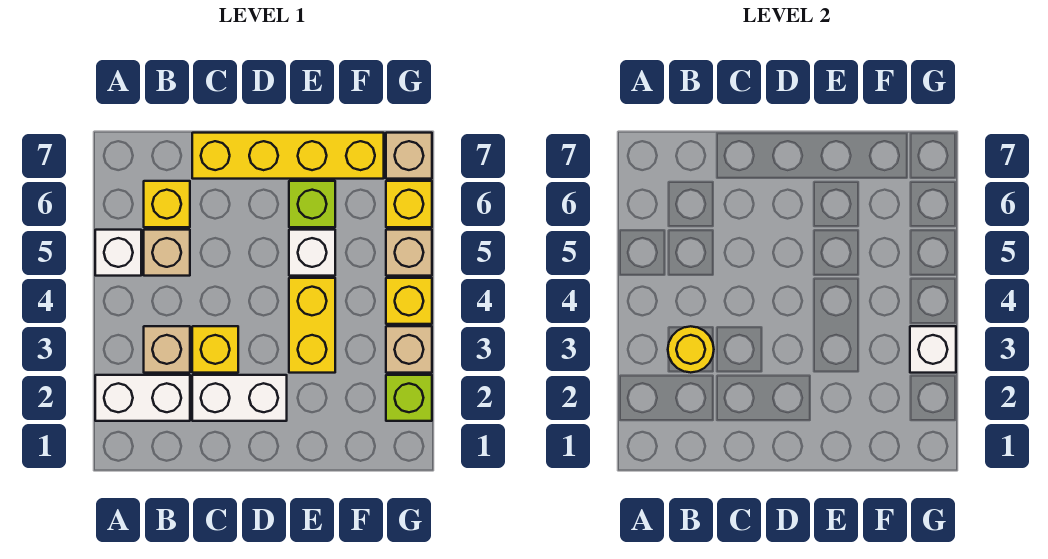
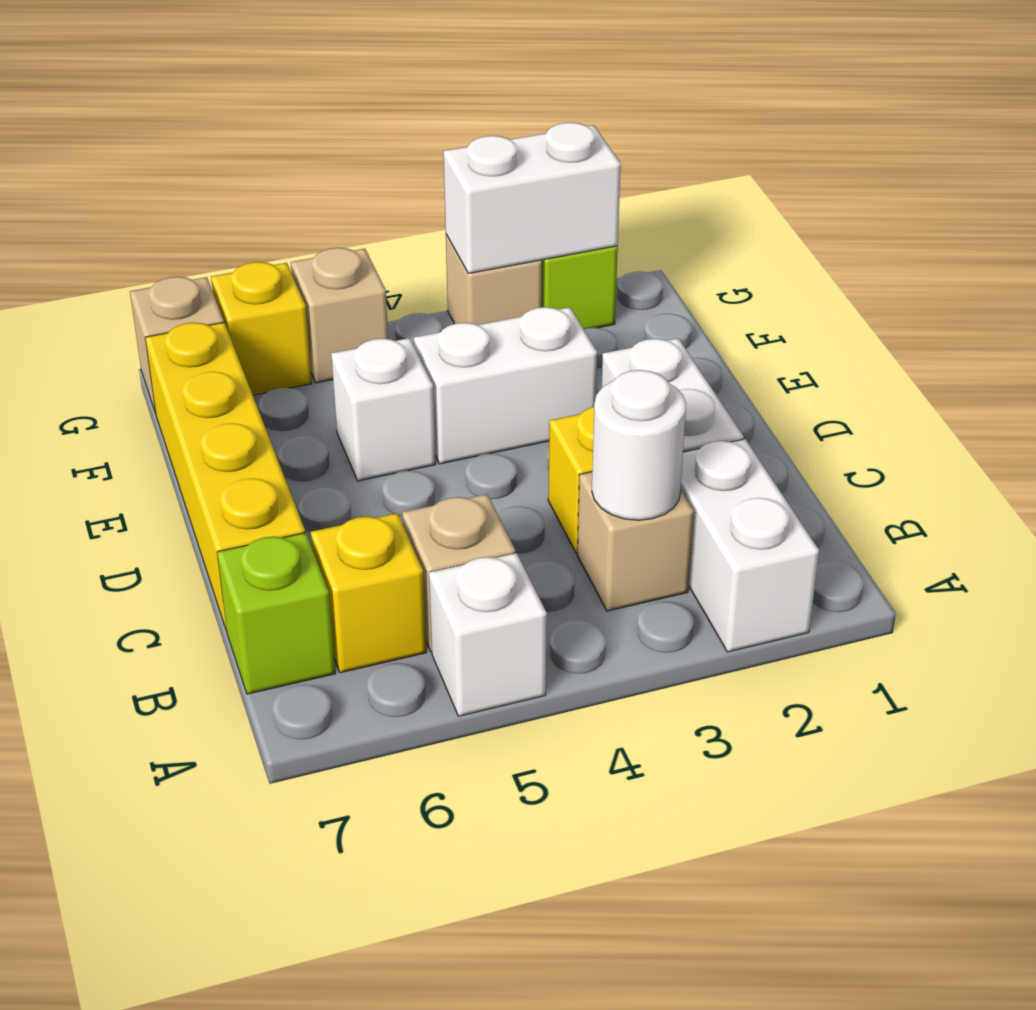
yellow round brick B3 level 2 -> white round brick B3 level 2
yellow brick E3:E4 level 1 -> white brick E3:E4 level 1
lime brick E6 level 1 -> lime brick B7 level 1
white brick G3 level 2 -> white brick G2:G3 level 2
yellow brick G4 level 1 -> none

